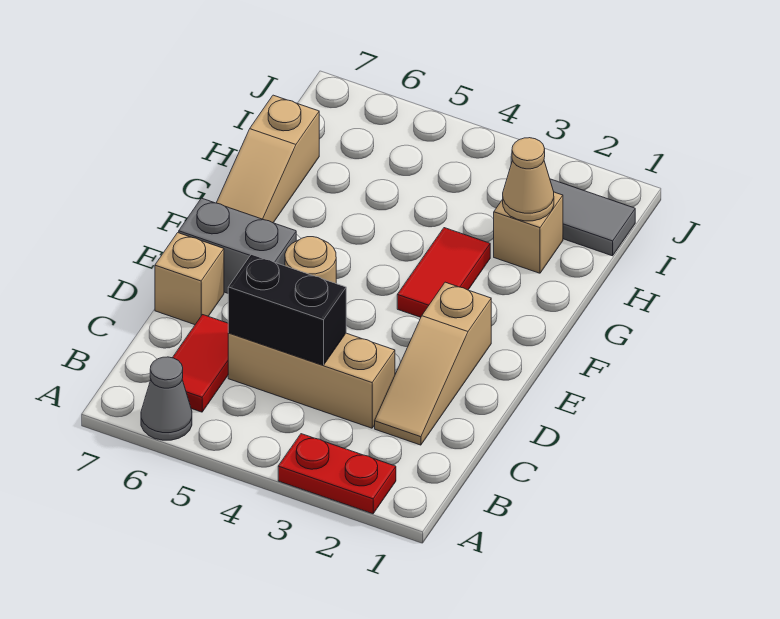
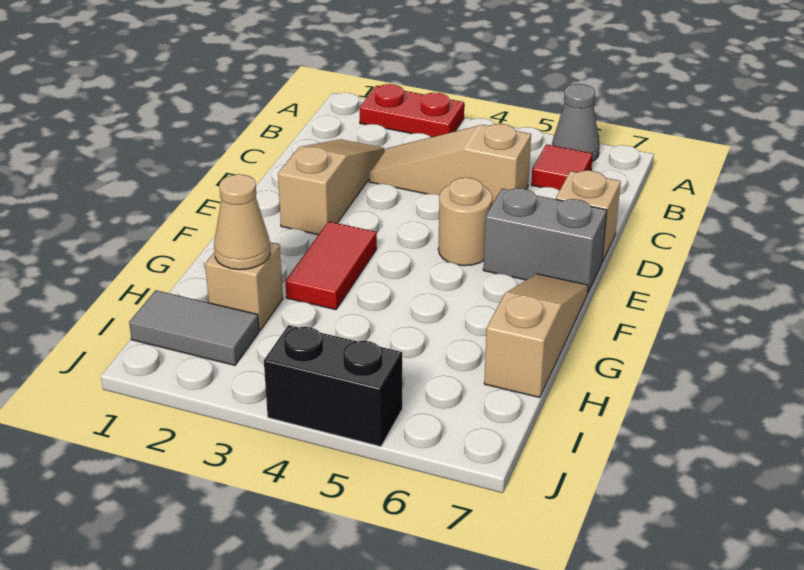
red tile B6:C6 level 1 -> red tile B6 level 1
tan brick C3:C5 level 1 -> tan slope C3:C5 level 1 top 5
black brick C4:C5 level 2 -> black brick J4:J5 level 1

